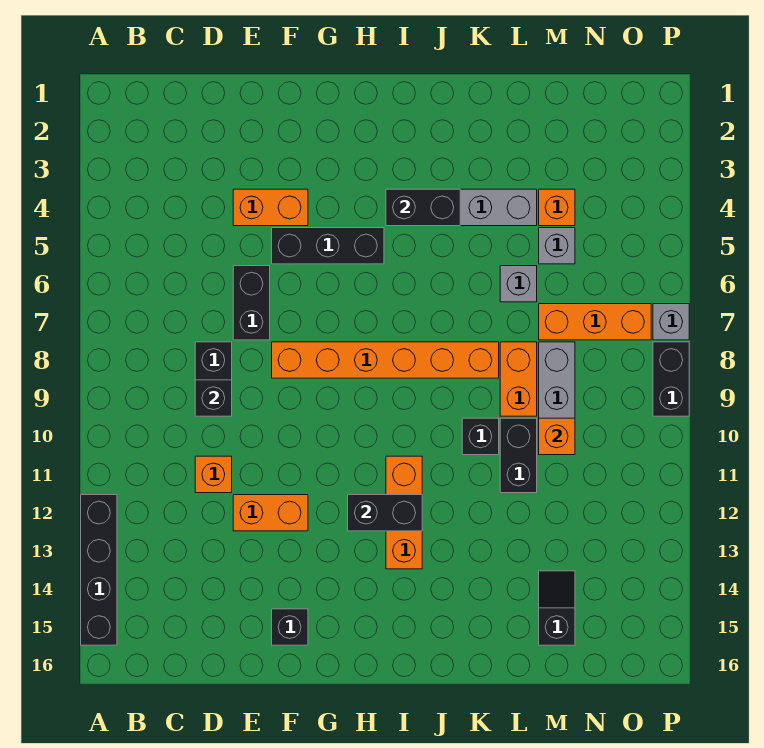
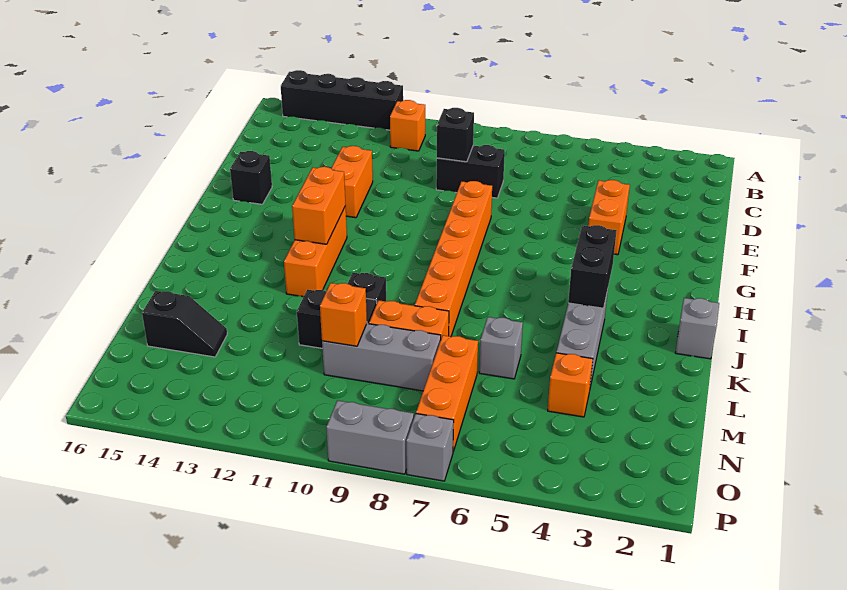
orange brick D11 level 1 -> orange brick B11 level 1
black brick E6:E7 level 1 -> none
black brick F5:H5 level 1 -> none
black brick H12:I12 level 2 -> orange brick H12:I12 level 2
orange brick I11:I13 level 1 -> orange brick H12:J12 level 1
grey brick M5 level 1 -> grey brick J1 level 1
black brick P8:P9 level 1 -> grey brick P8:P9 level 1

